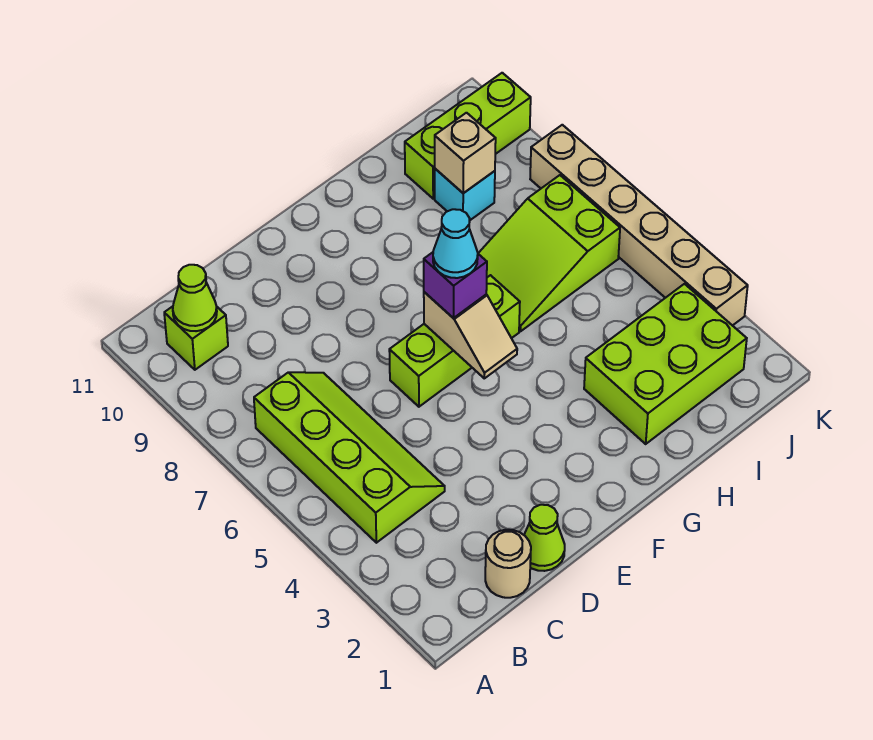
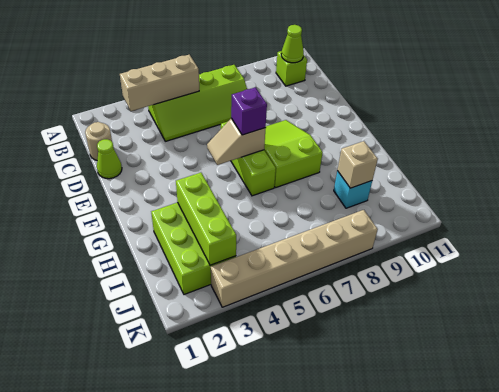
none -> tan brick B3:B5 level 2
cyan cone F6 level 4 -> none
lime slope H6:J7 level 1 top J -> lime slope E7:G8 level 1 top G
lime brick I10:K10 level 1 -> lime brick H3:J3 level 2

